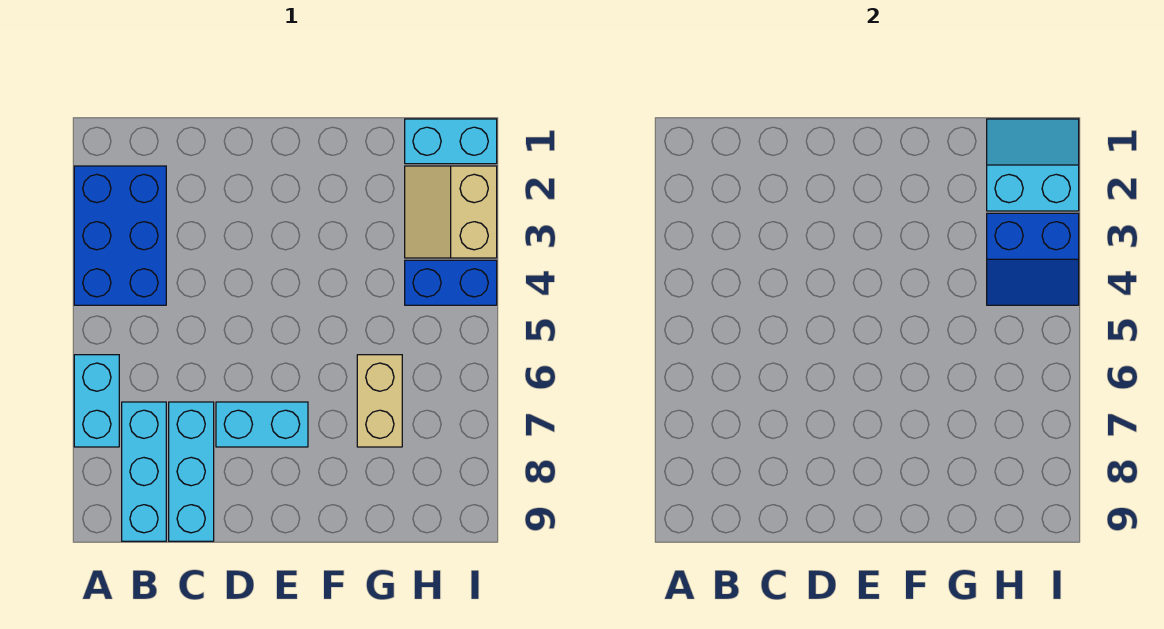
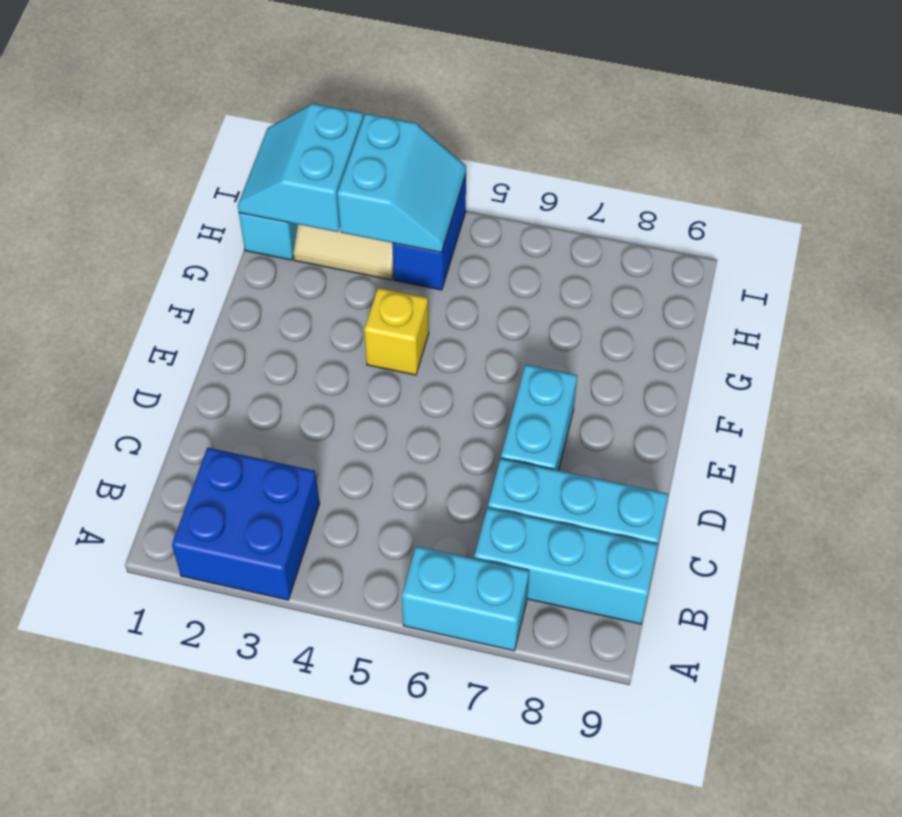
blue brick A2:B4 level 1 -> blue brick A2:B3 level 1
none -> yellow brick F4 level 1
tan brick G6:G7 level 1 -> none
blue slope H3:I4 level 2 top 3 -> cyan slope H3:I4 level 2 top 3

